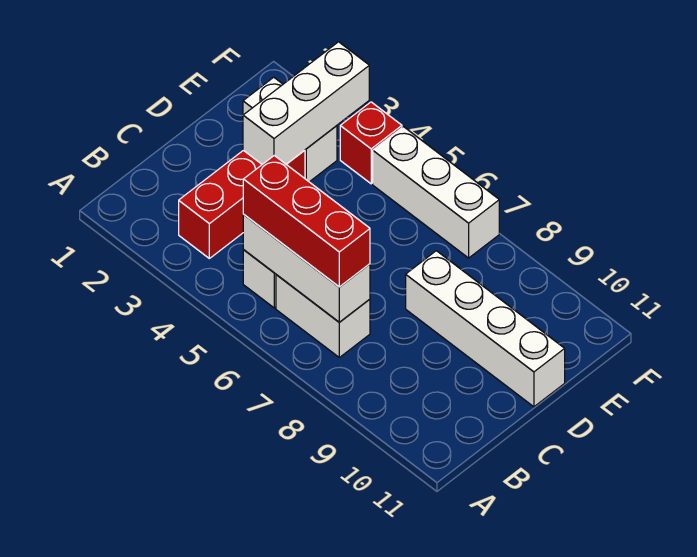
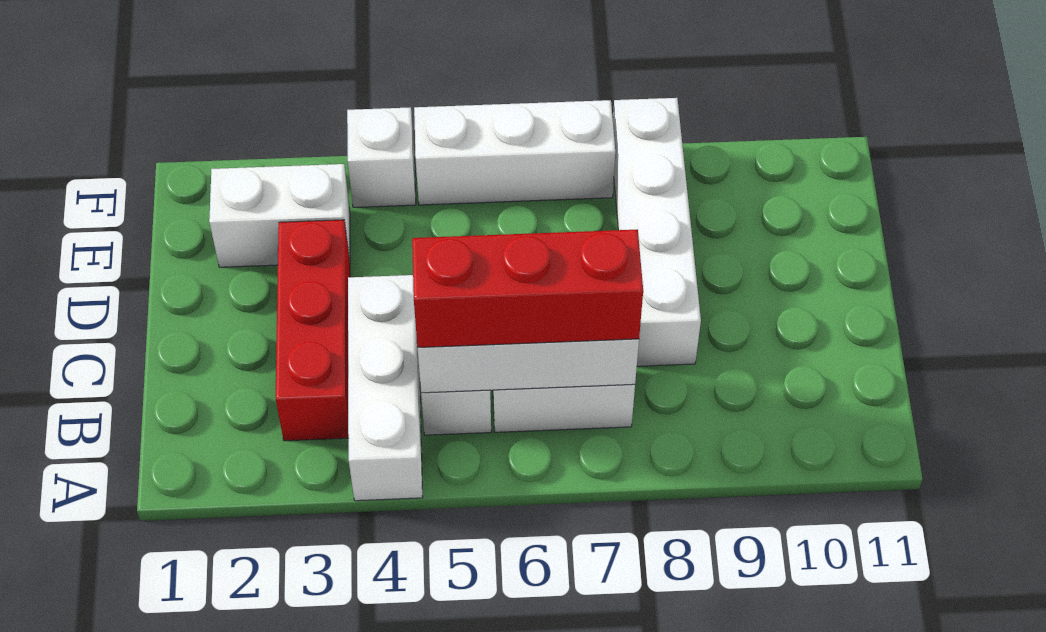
white brick D3:F3 level 2 -> white brick A4:C4 level 1
white brick D8:D11 level 1 -> white brick C8:F8 level 1
red brick F4 level 1 -> white brick F4 level 1

